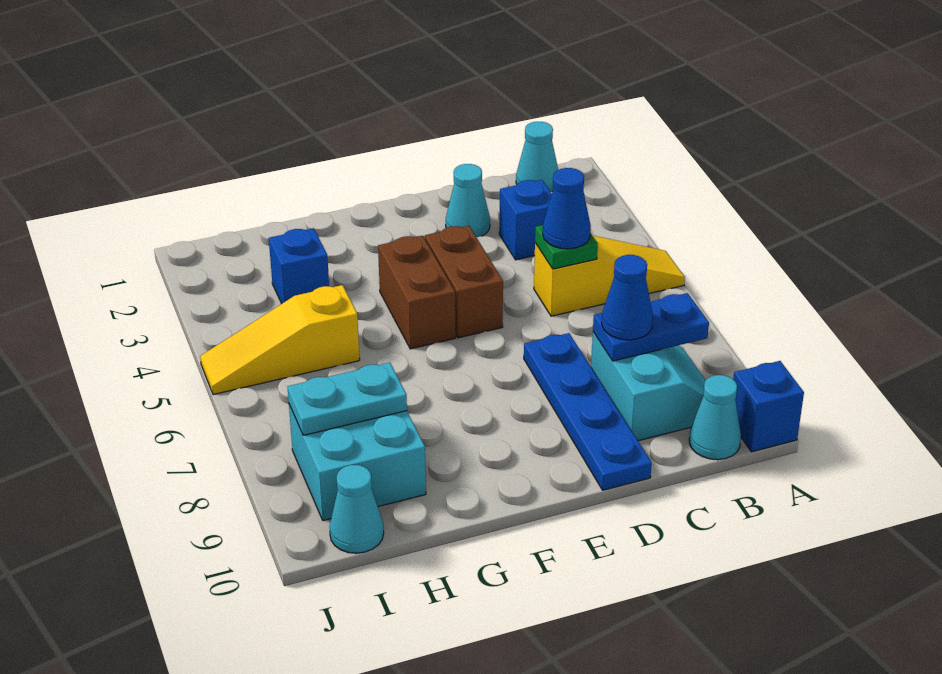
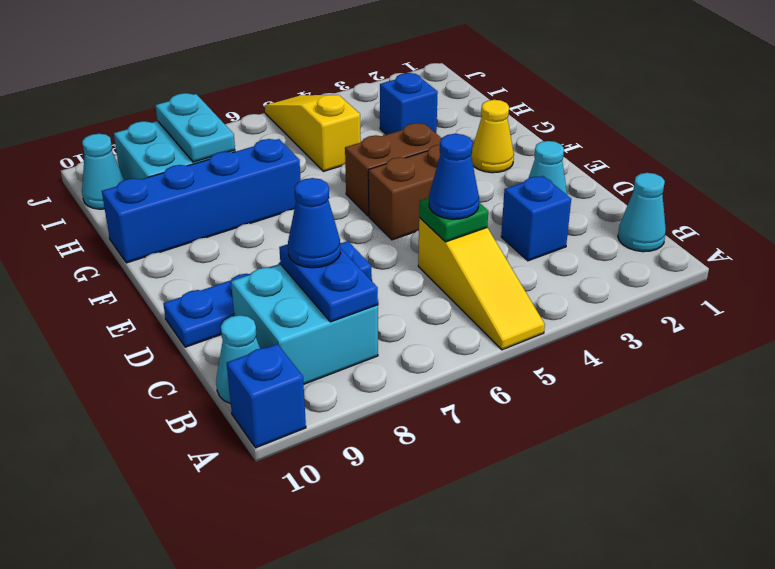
cyan slope B8:C9 level 1 top C -> cyan brick B8:C9 level 1
none -> yellow cone F2 level 1
none -> blue brick G7:G10 level 1

